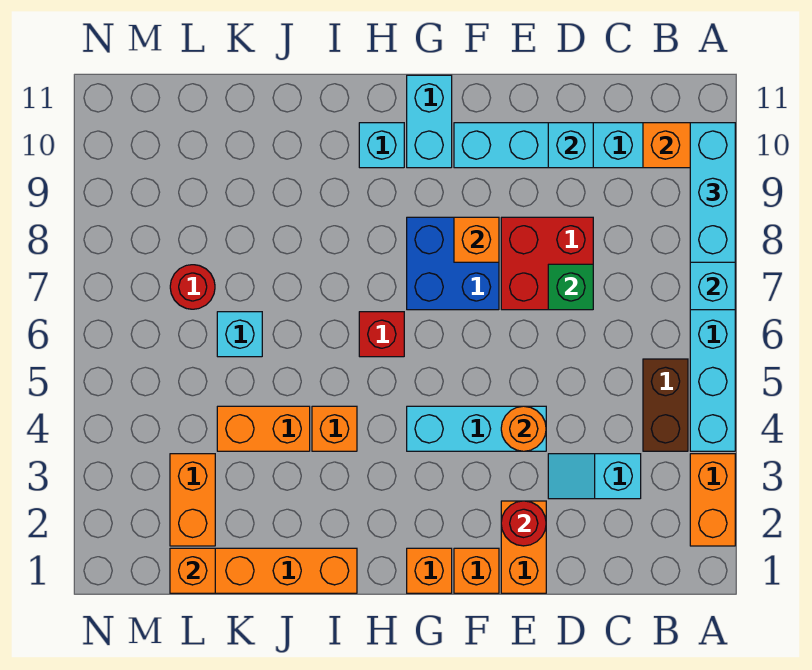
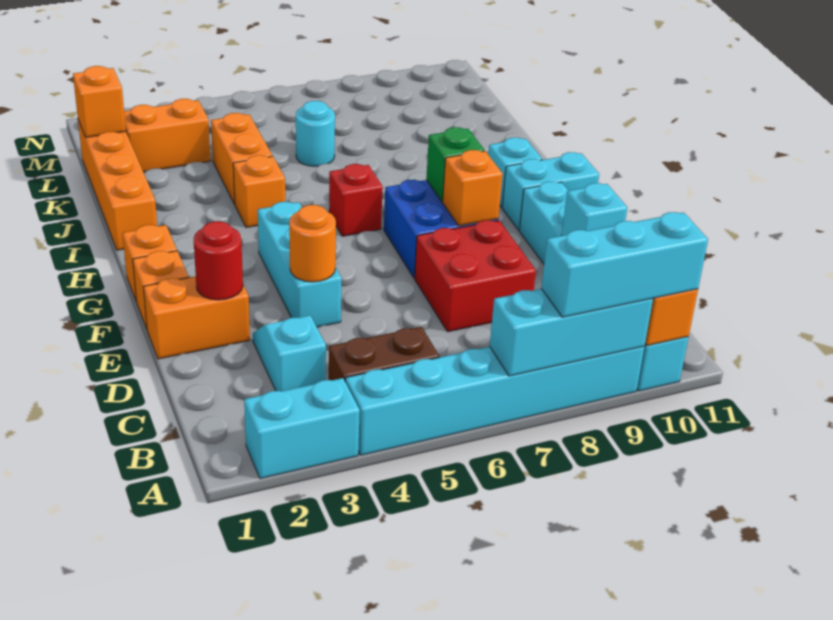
orange brick A2:A3 level 1 -> cyan brick A2:A3 level 1
green brick D7 level 2 -> green brick G8 level 2
cyan brick K6 level 1 -> cyan round brick K6 level 1
red round brick L7 level 1 -> none

